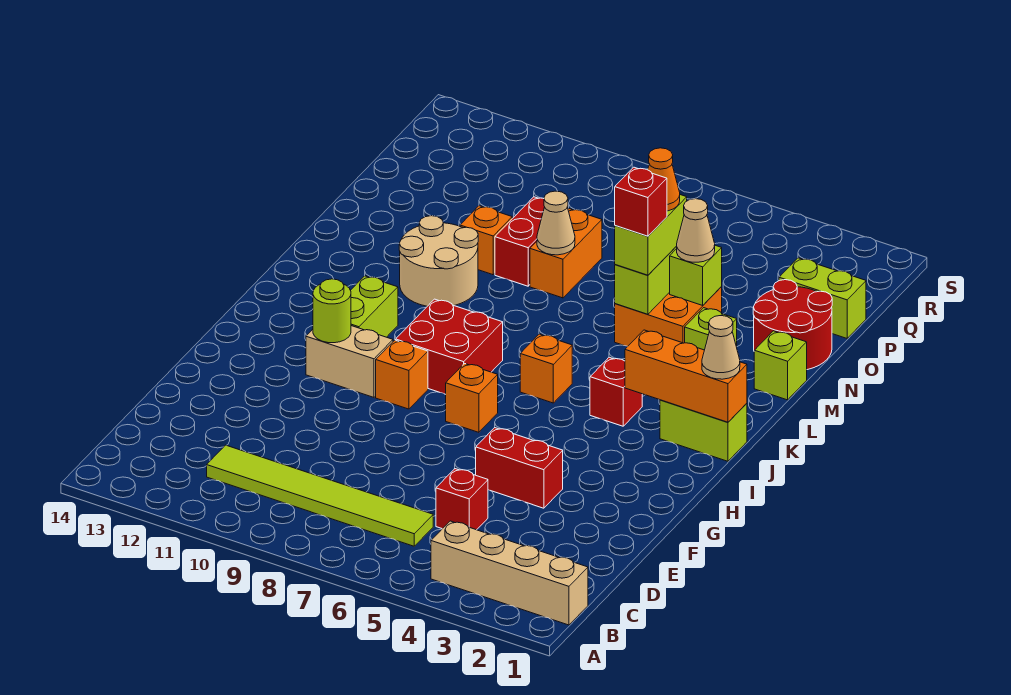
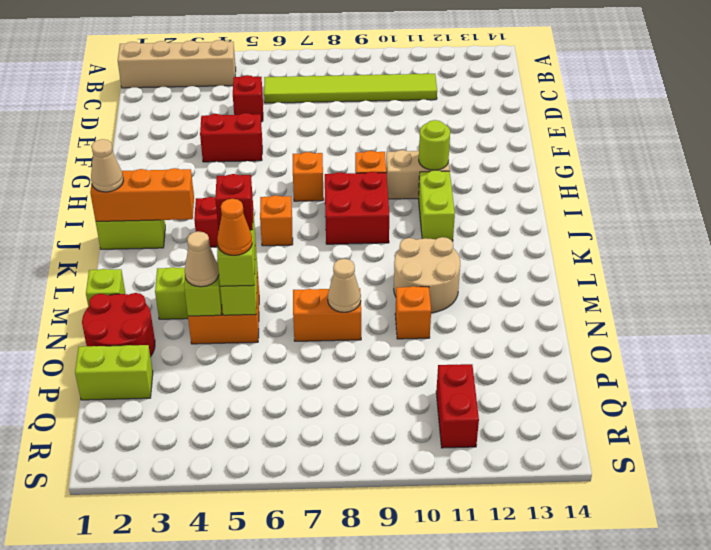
orange brick N8:O8 level 1 -> orange brick N7:N8 level 1
red brick N9:O9 level 1 -> red brick Q11:R11 level 1

